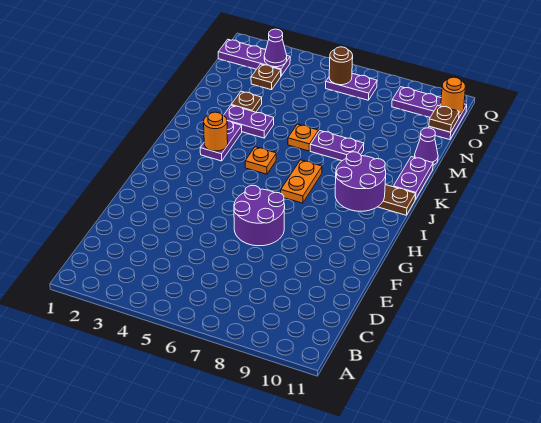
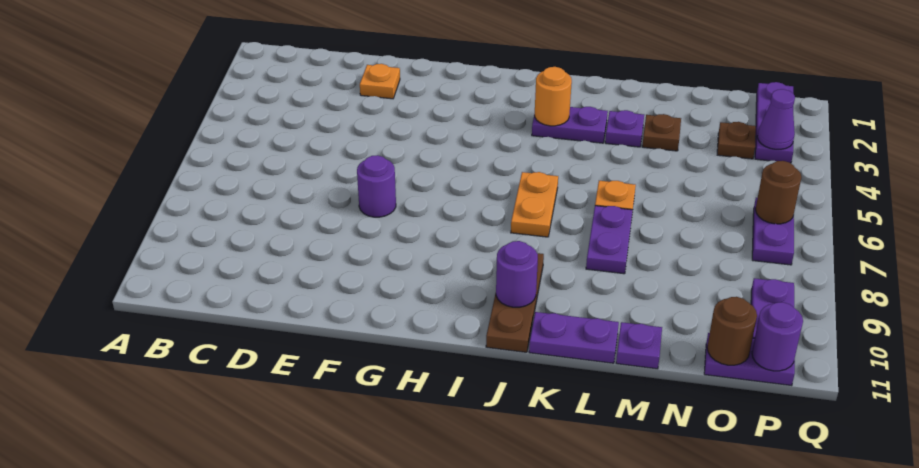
purple round brick F6:G7 level 1 -> purple round brick F7 level 1
orange plate I7:J7 level 1 -> orange plate J6:J7 level 1
purple round brick I9:J10 level 2 -> purple round brick J10 level 2
orange plate J5 level 1 -> orange plate E2 level 1
purple plate L3:L4 level 1 -> purple plate L3 level 1
purple cone M11 level 1 -> purple plate M11 level 1
brown plate O11 level 2 -> brown round brick O11 level 2
orange round brick P11 level 2 -> purple round brick P11 level 2

